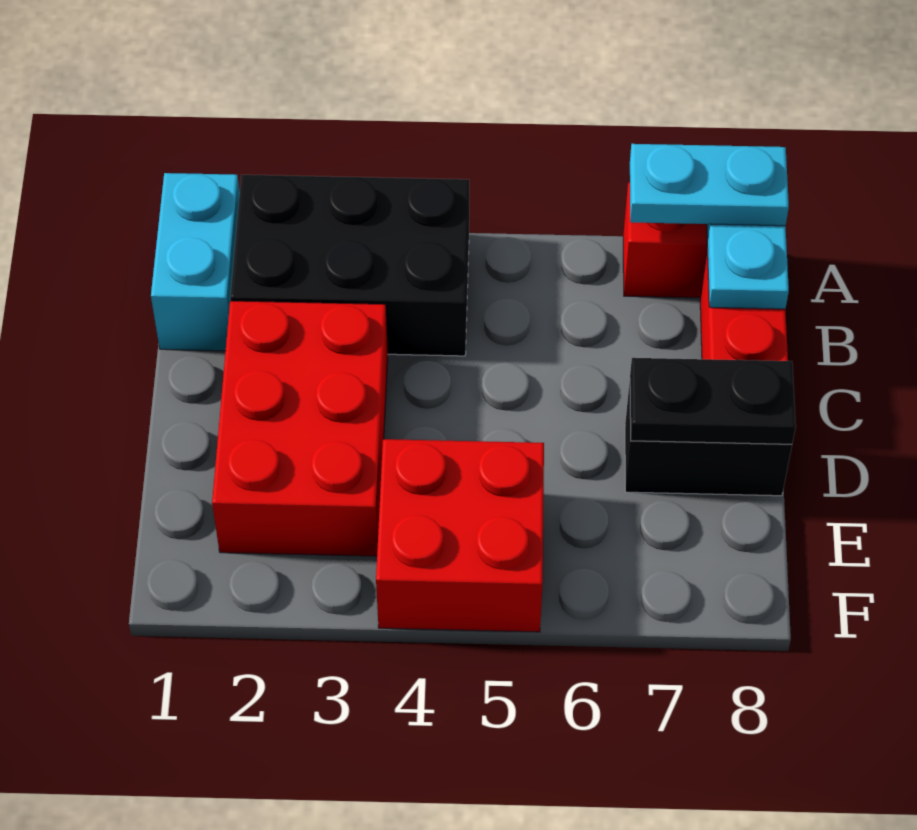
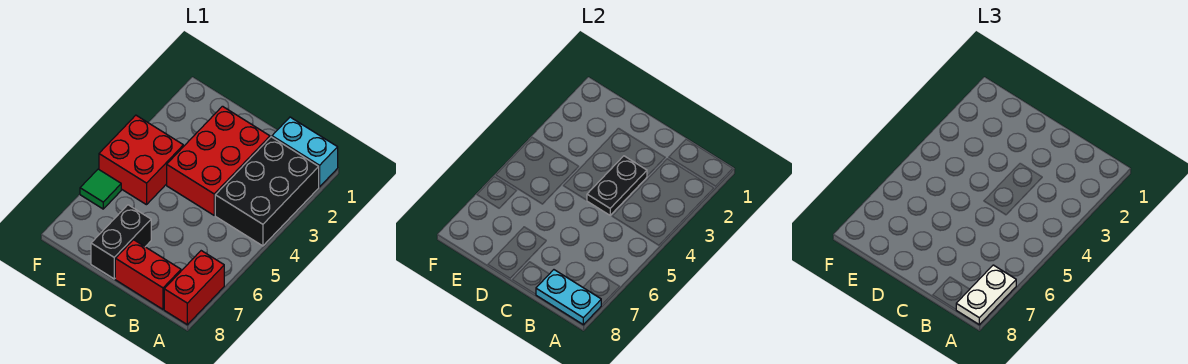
cyan plate A7:A8 level 3 -> white plate A7:A8 level 3
red brick C2:E3 level 1 -> red brick C2:D4 level 1
black plate D7:D8 level 2 -> black plate C3:C4 level 2
none -> green tile F6 level 1

